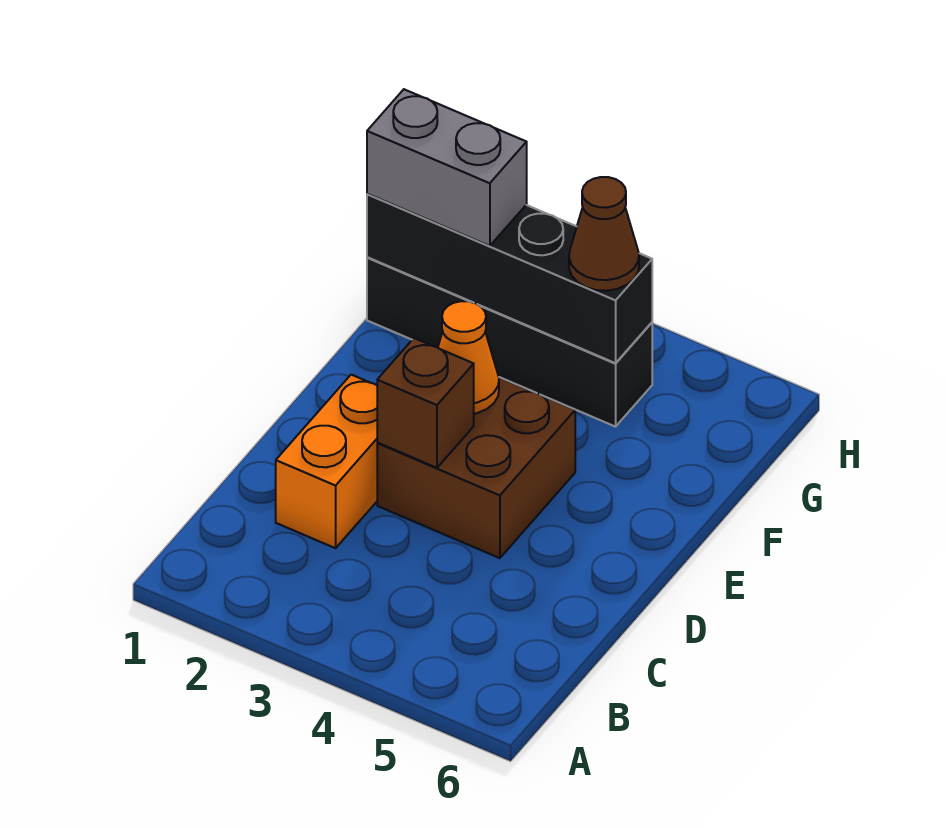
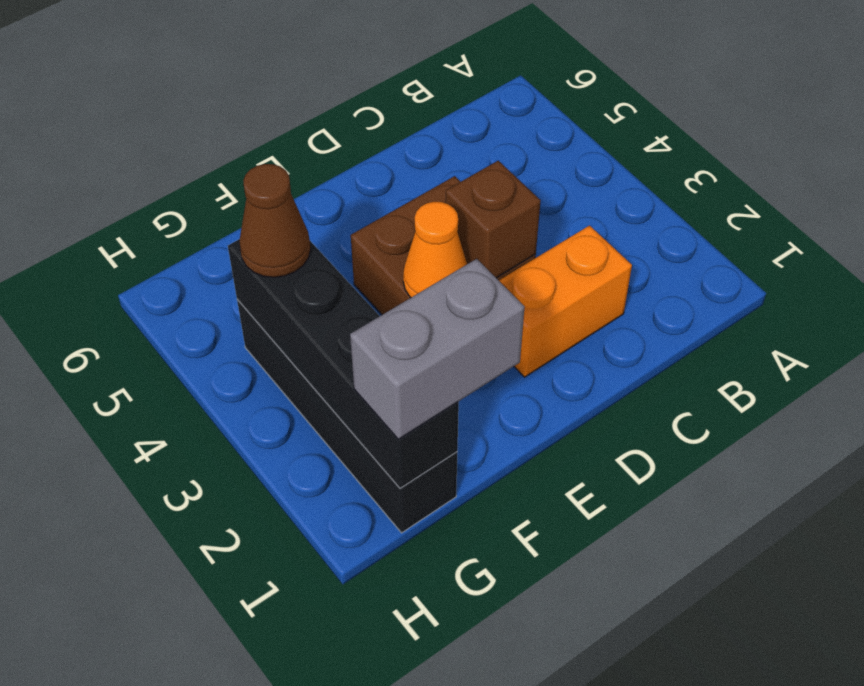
grey brick G1:G2 level 3 -> grey brick F1:G1 level 3

